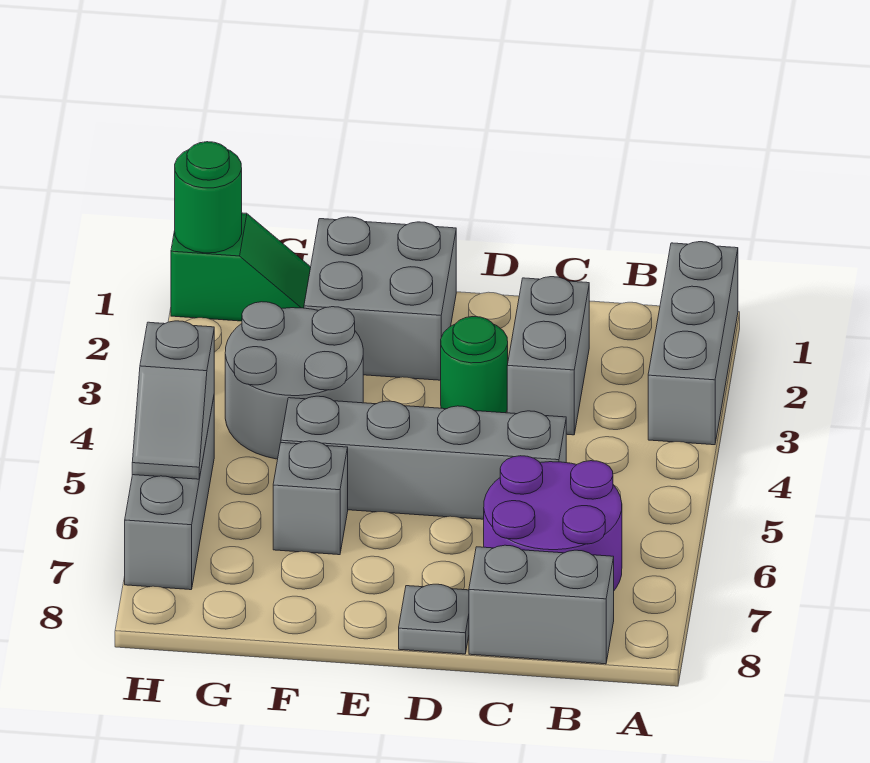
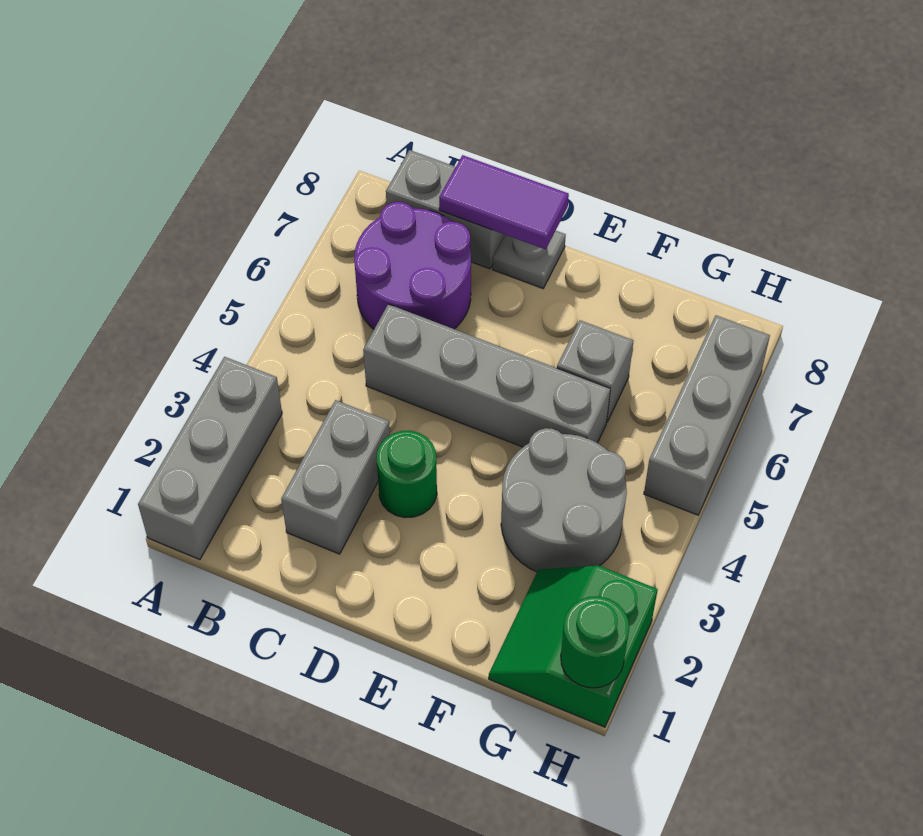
none -> purple tile C8:D8 level 2
grey brick E1:F2 level 1 -> none
green slope G1:H1 level 1 top H -> green slope G1:H2 level 1 top H
grey slope H5:H6 level 2 top 5 -> none

